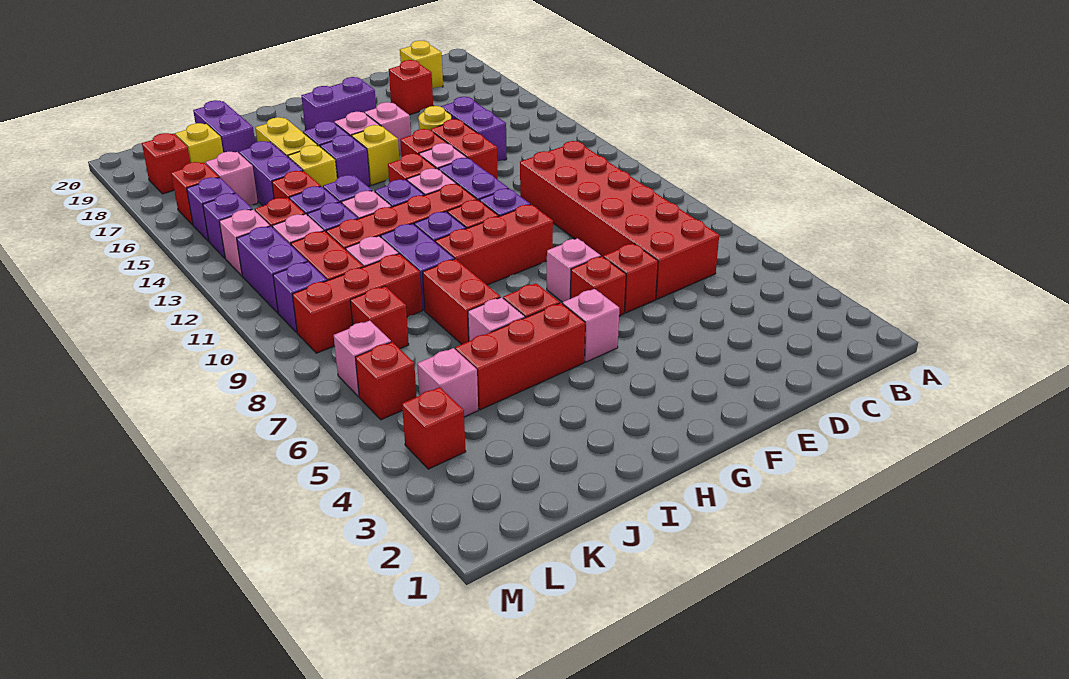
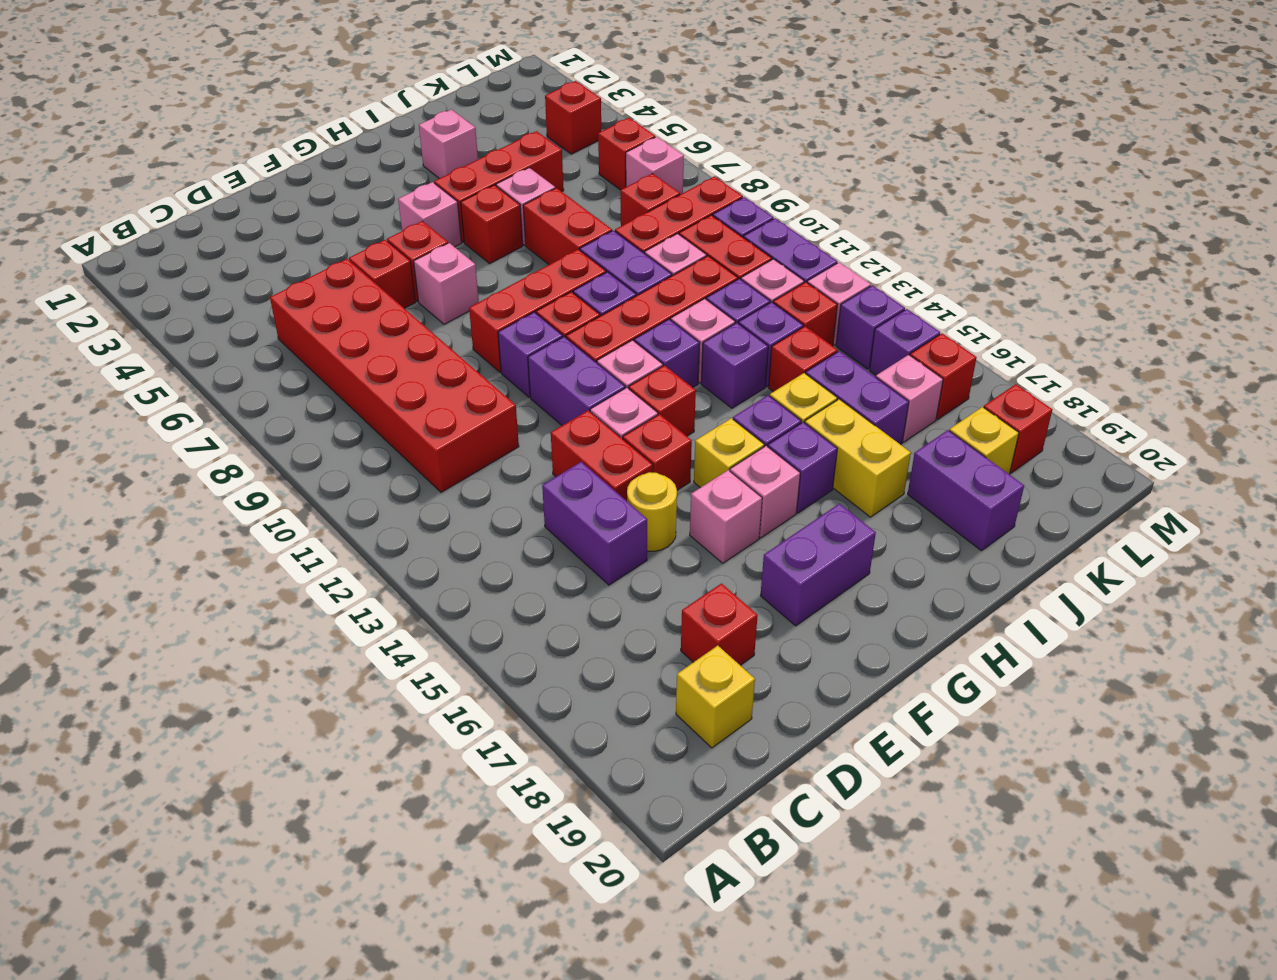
pink brick K5 level 1 -> pink brick I3 level 1

